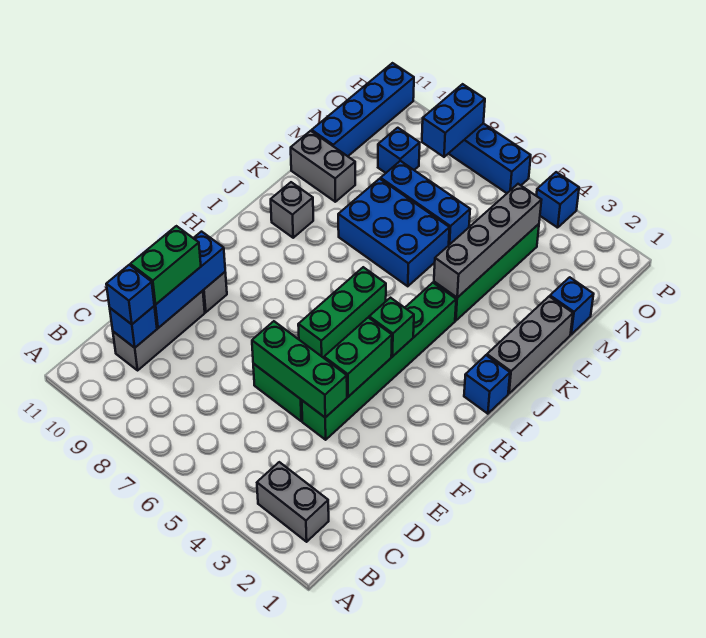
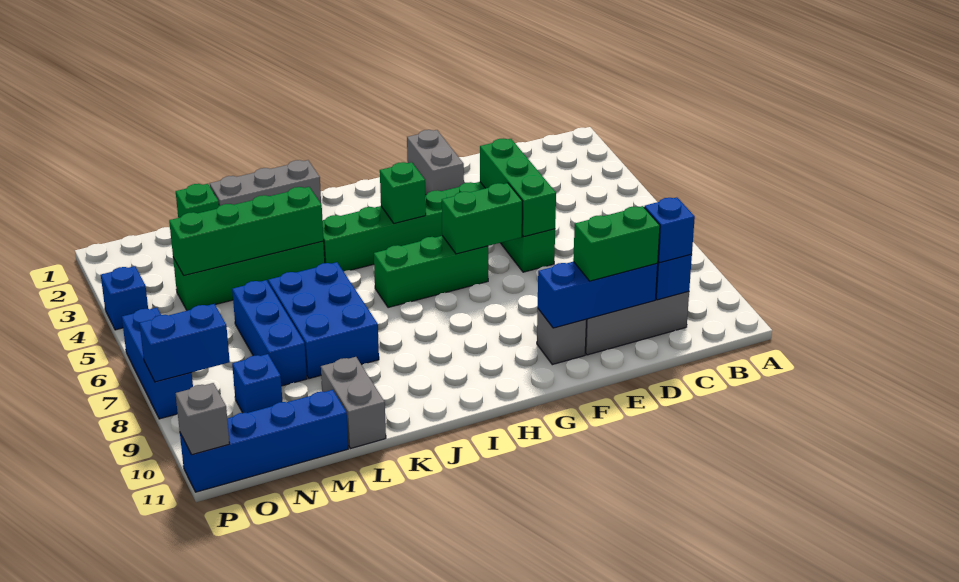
grey brick B2:B3 level 1 -> grey brick F1:F2 level 1
green brick F4:G4 level 2 -> green brick F6:G6 level 2
blue brick I1 level 1 -> none
grey brick J10 level 1 -> grey brick P11 level 2
grey brick K4:N4 level 2 -> green brick K4:N4 level 2
blue brick M1 level 1 -> green brick M1 level 1

